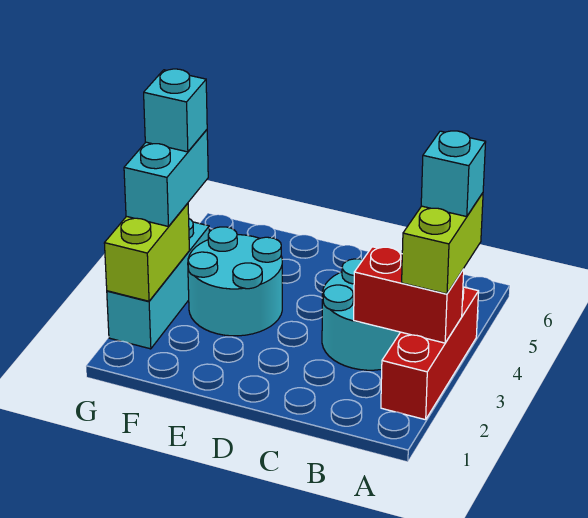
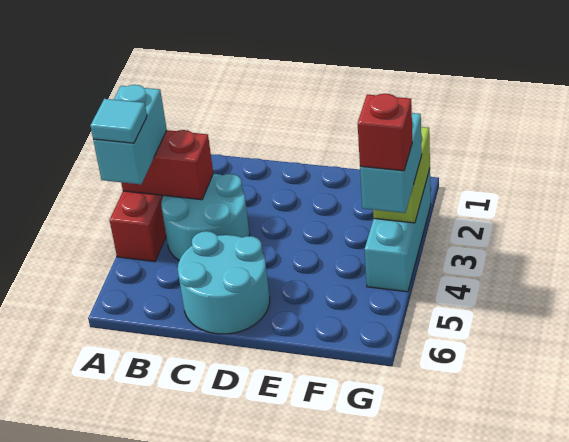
lime brick A3:A4 level 3 -> cyan brick A3:A4 level 3
cyan brick A4 level 4 -> cyan tile A4 level 4
cyan round brick E3:F4 level 1 -> cyan round brick C5:D6 level 1
cyan brick G4 level 4 -> red brick G4 level 4

